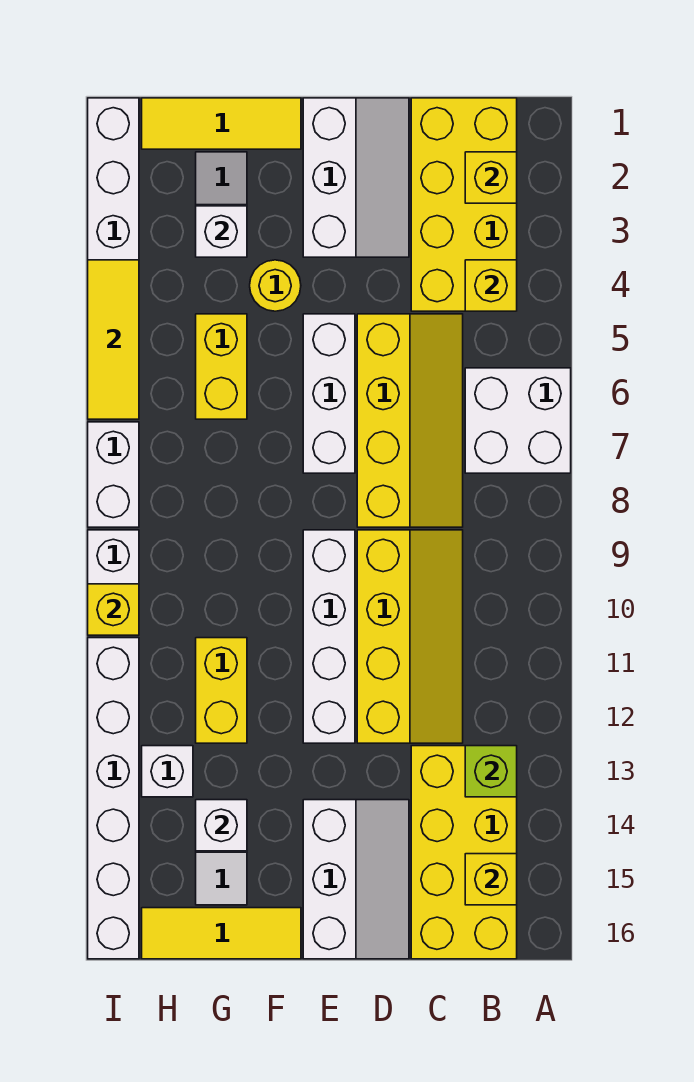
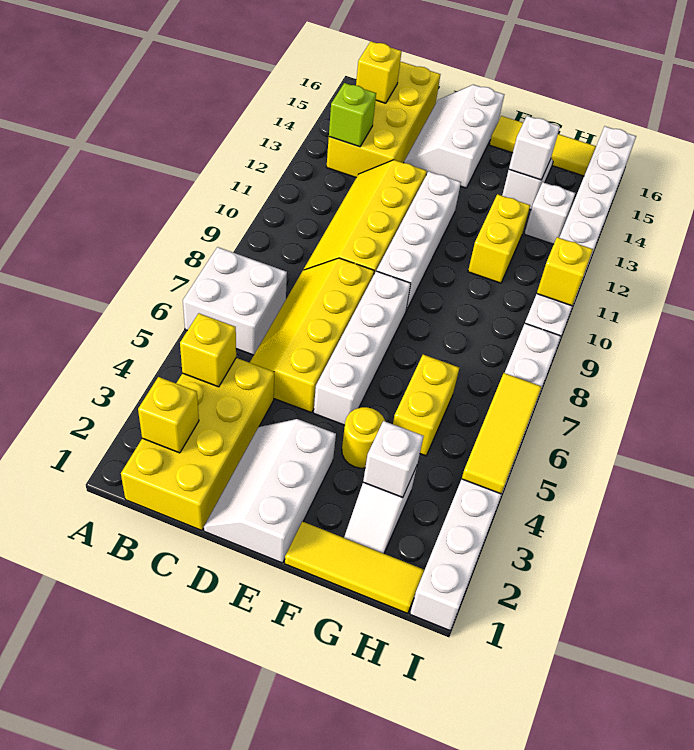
white brick E5:E7 level 1 -> white brick E5:E8 level 1

